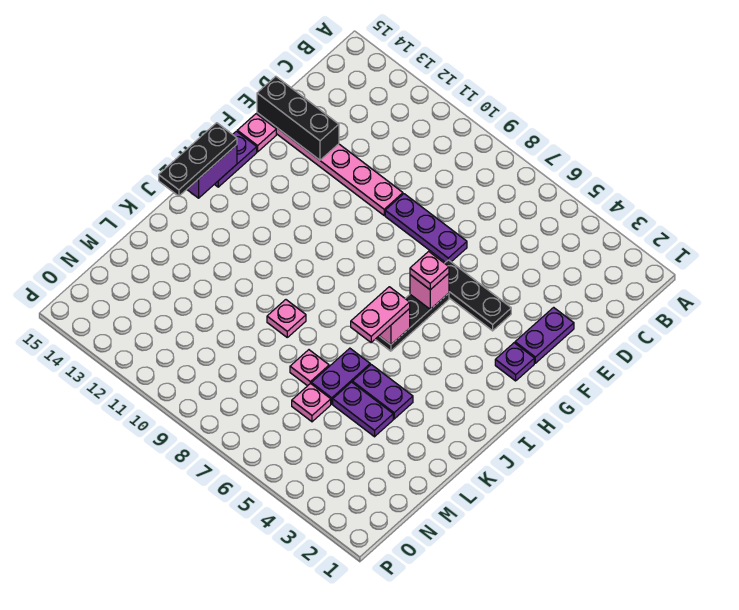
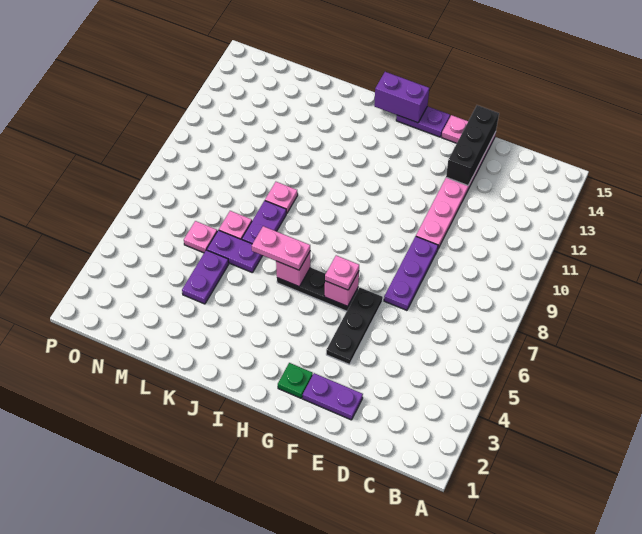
purple plate G2 level 1 -> green plate G2 level 1
black plate H15:J15 level 3 -> none
purple plate K4:K5 level 1 -> purple plate K7:K8 level 1

